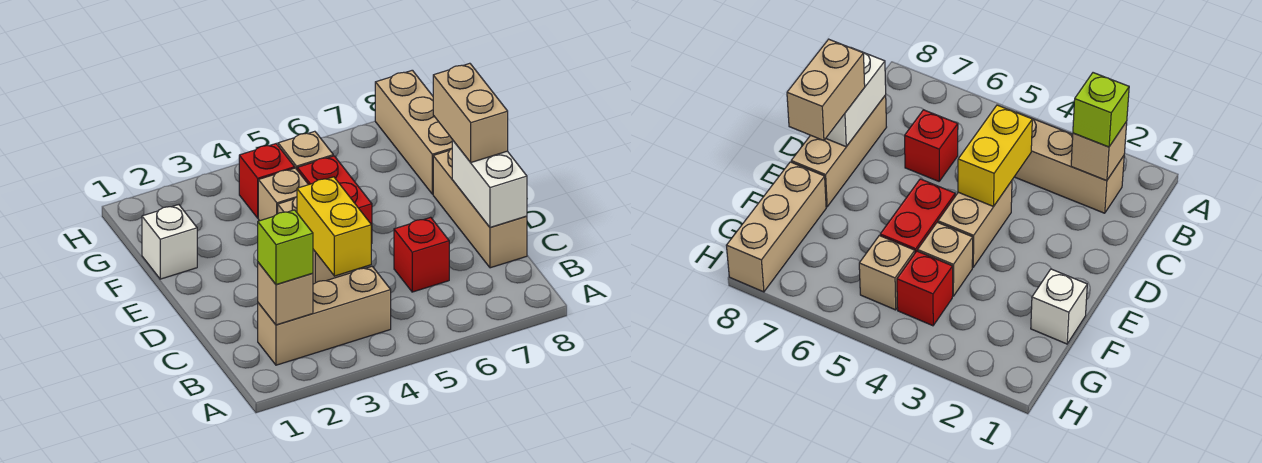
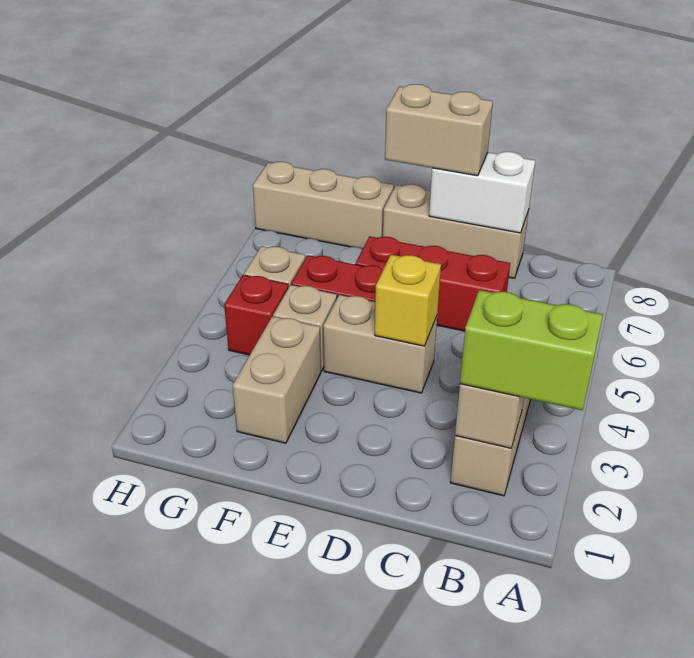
lime brick B2 level 3 -> lime brick A2:B2 level 3
yellow brick C4:D4 level 2 -> yellow brick D4 level 2
red brick C6 level 1 -> red brick C6:E6 level 1
white brick F1 level 1 -> none
none -> tan brick F2:F3 level 1

